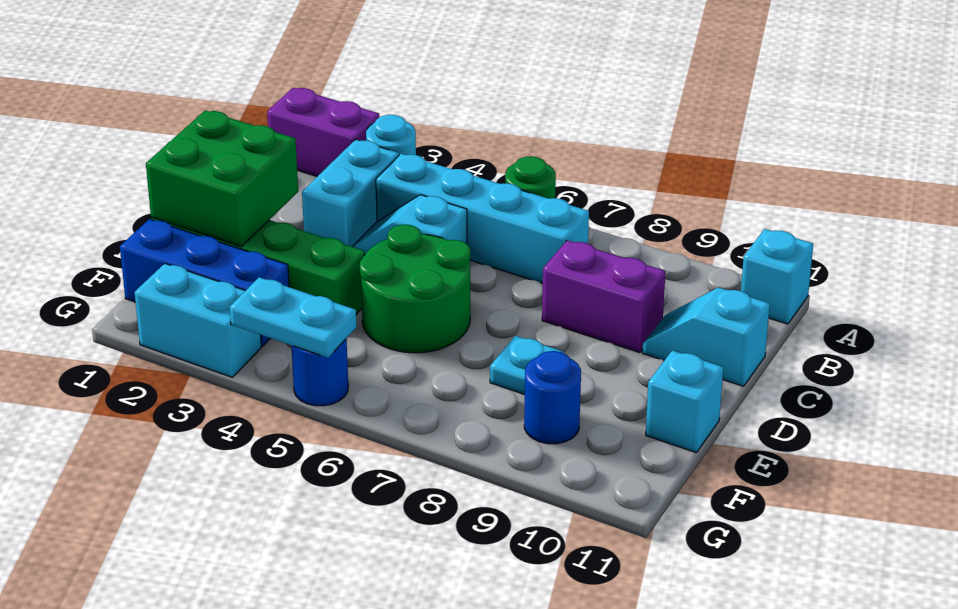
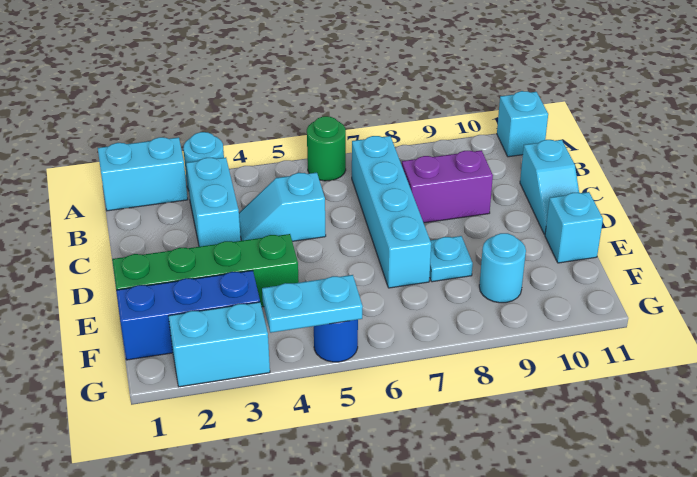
purple brick A1:A2 level 1 -> cyan brick A1:A2 level 1
cyan brick B4:B7 level 1 -> cyan brick B7:E7 level 1
cyan slope C10:C11 level 1 top 11 -> cyan slope C11:D11 level 1 top C
green brick D1:E2 level 2 -> none
green round brick D5:E6 level 1 -> none
blue round brick F9 level 1 -> cyan round brick F9 level 1

